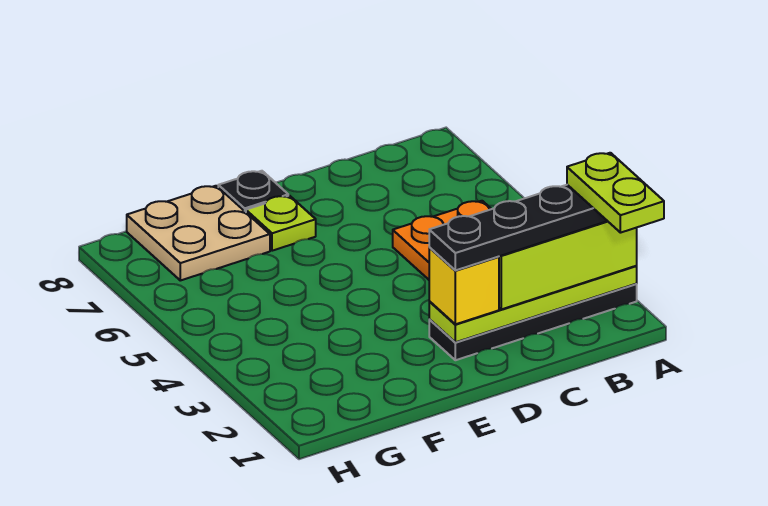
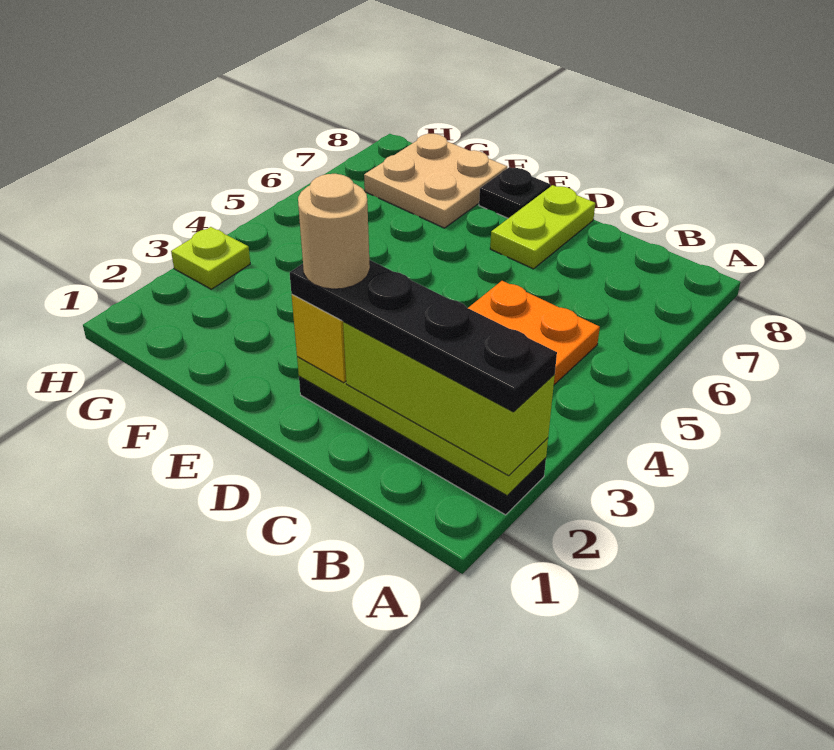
lime plate A1:A2 level 5 -> lime plate D7:D8 level 1
none -> tan round brick D2 level 5
lime plate E7 level 1 -> lime plate H3 level 1

